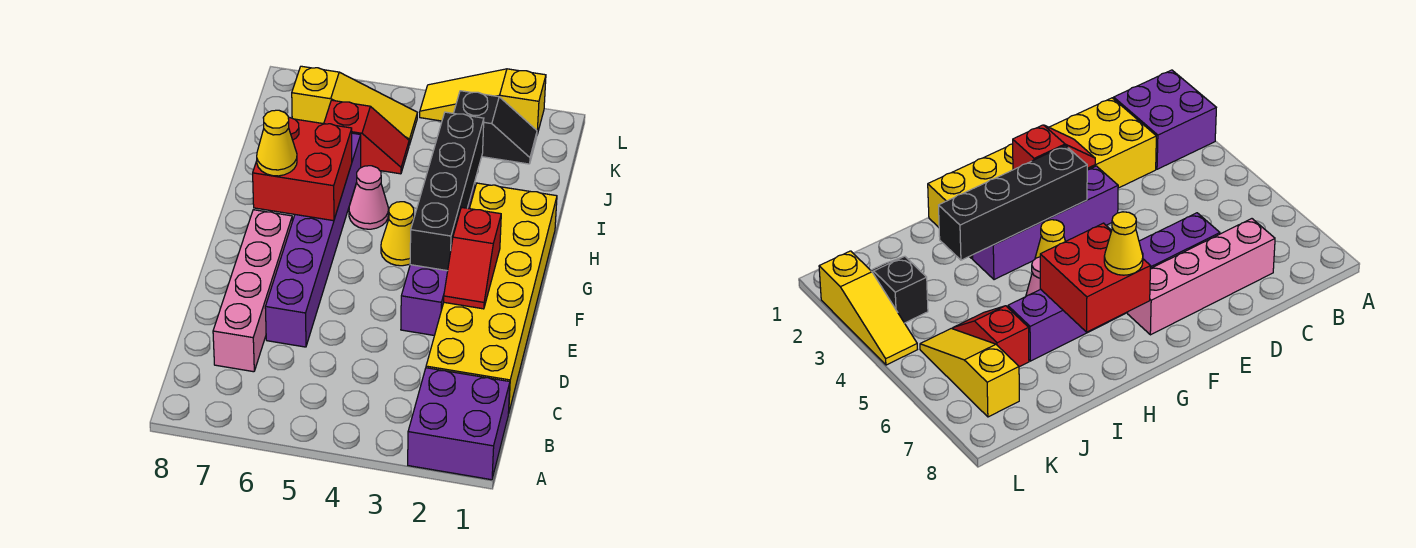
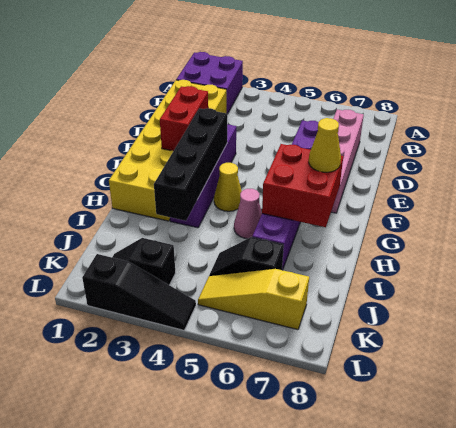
red slope E2:F2 level 2 top F -> red brick E2:F2 level 2
red slope J5:J6 level 1 top 6 -> black slope J5:J6 level 1 top 6
yellow slope L2:L4 level 1 top 2 -> black slope L2:L4 level 1 top 2

